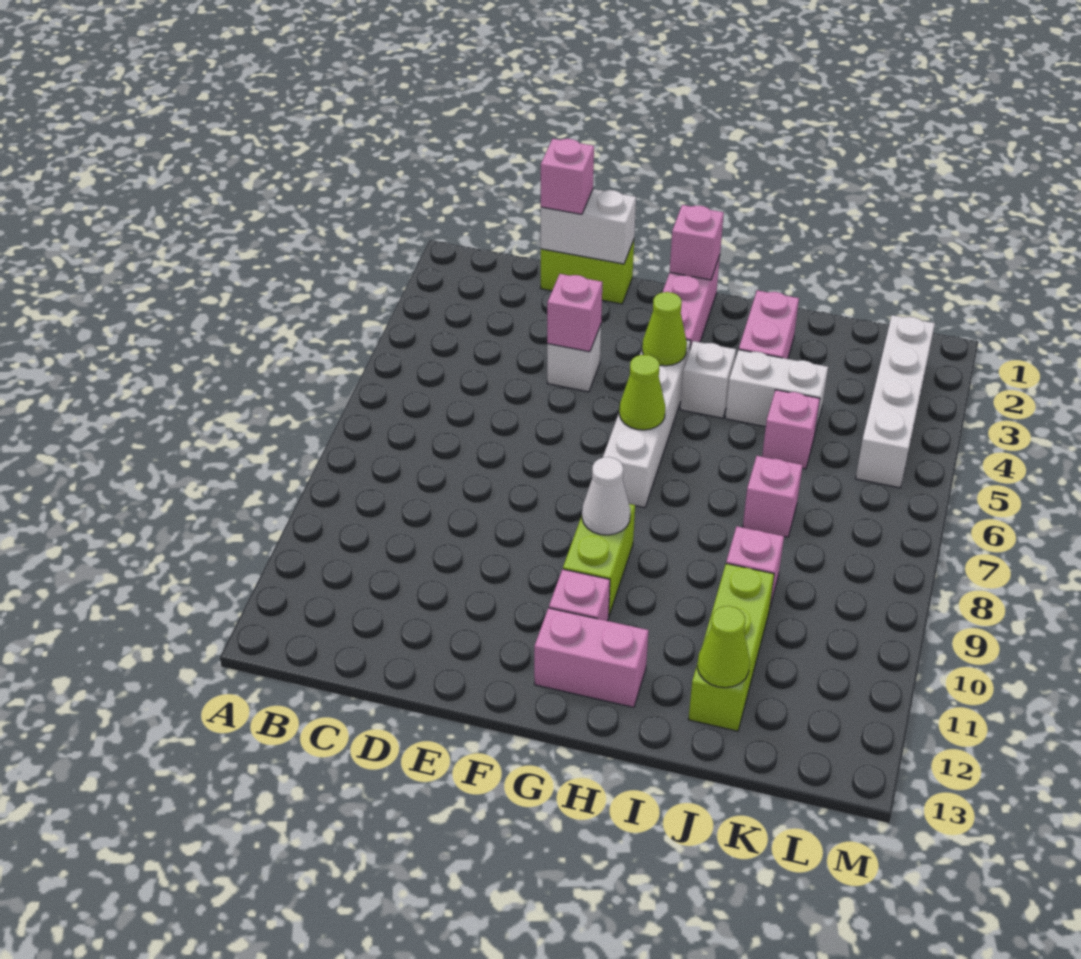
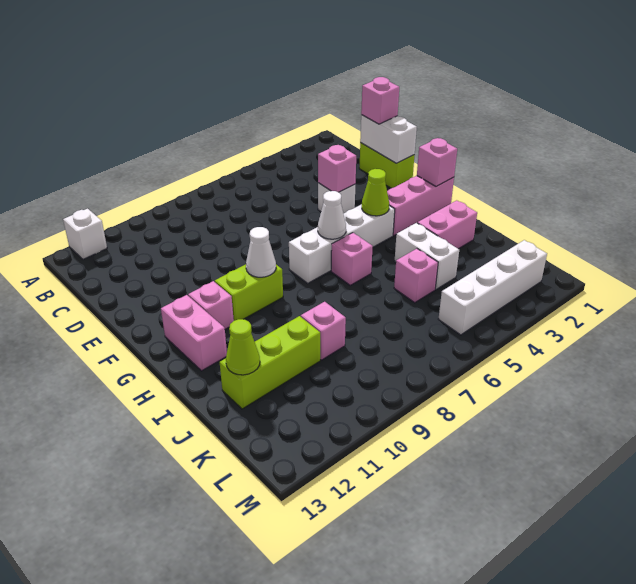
lime cone G6 level 2 -> white cone G6 level 2
white brick H4 level 1 -> white brick A12 level 1
pink brick J7 level 1 -> pink brick H6 level 1

